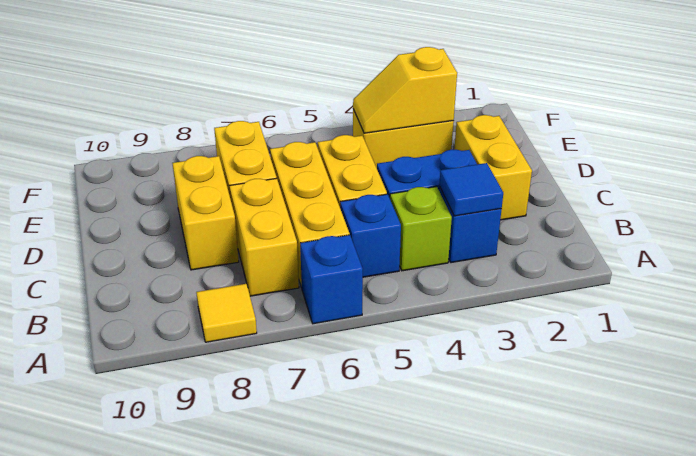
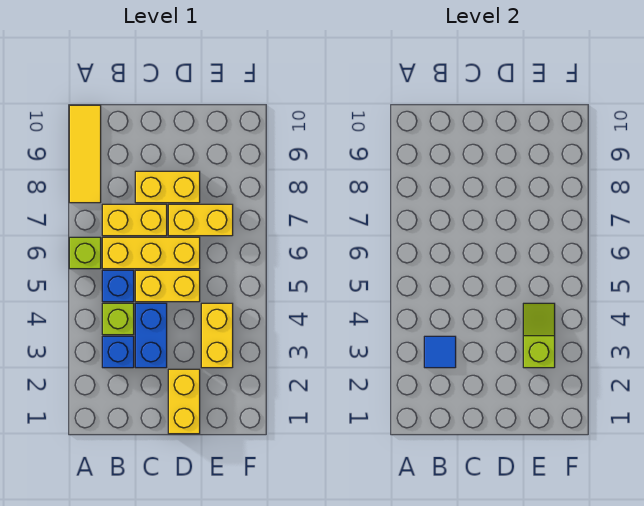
blue brick A6 level 1 -> lime brick A6 level 1
yellow tile A8 level 1 -> yellow tile A8:A10 level 1
yellow brick C2:D2 level 1 -> yellow brick D1:D2 level 1
yellow slope E3:E4 level 2 top 3 -> lime slope E3:E4 level 2 top 3

